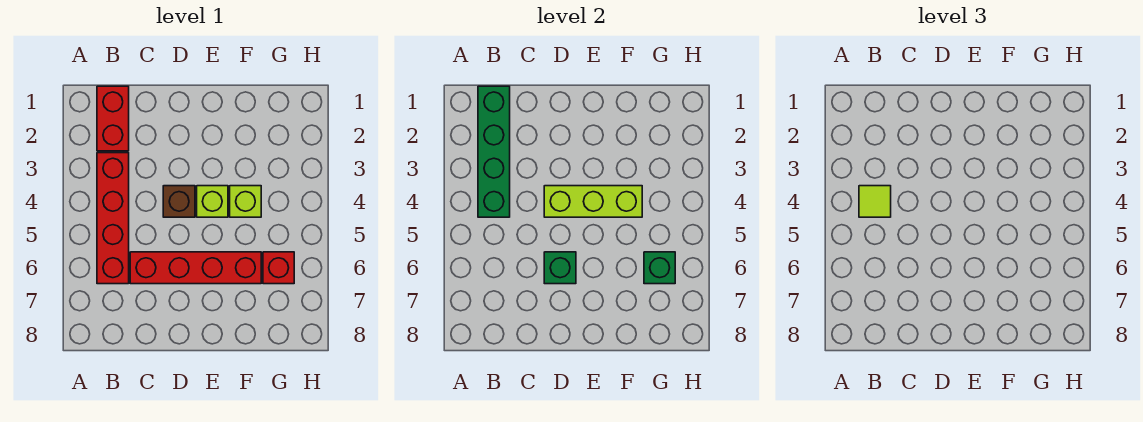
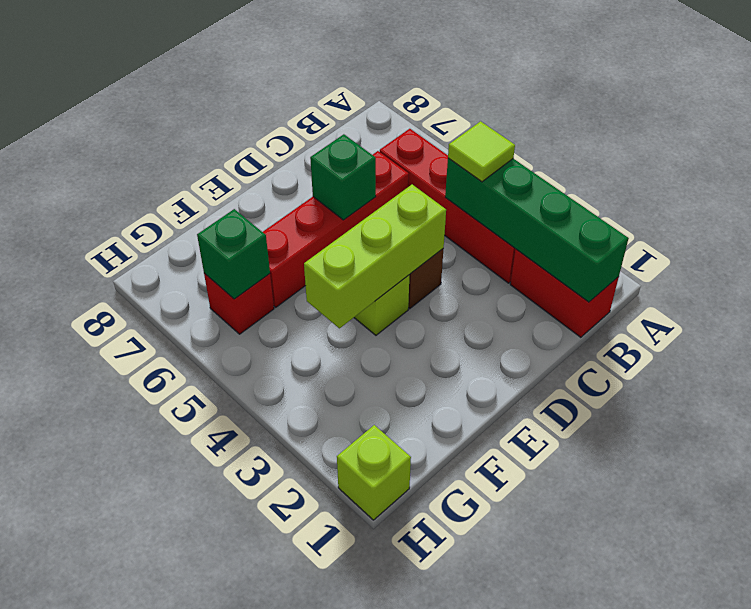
lime brick F4 level 1 -> lime brick H1 level 1

